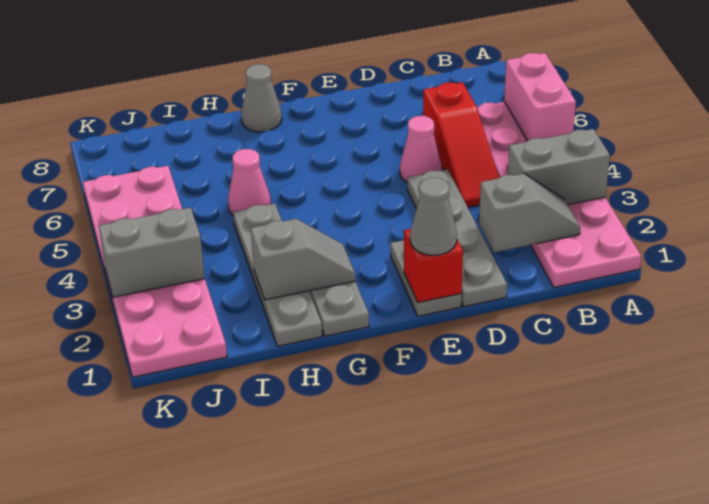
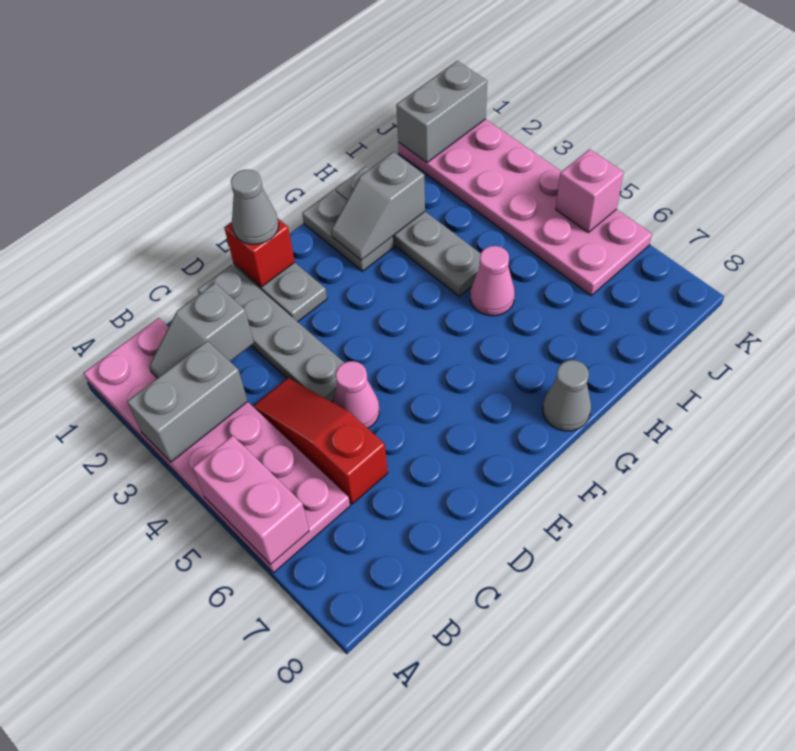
grey brick J3:K3 level 2 -> grey brick J1:K1 level 2
none -> pink brick K5 level 2

